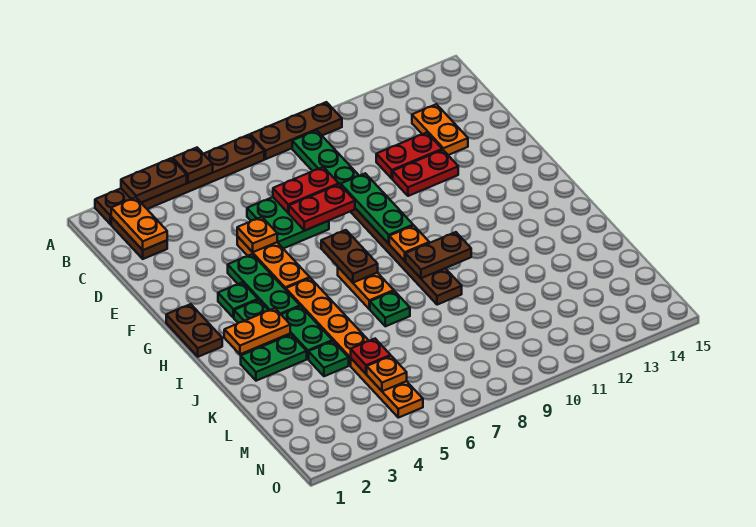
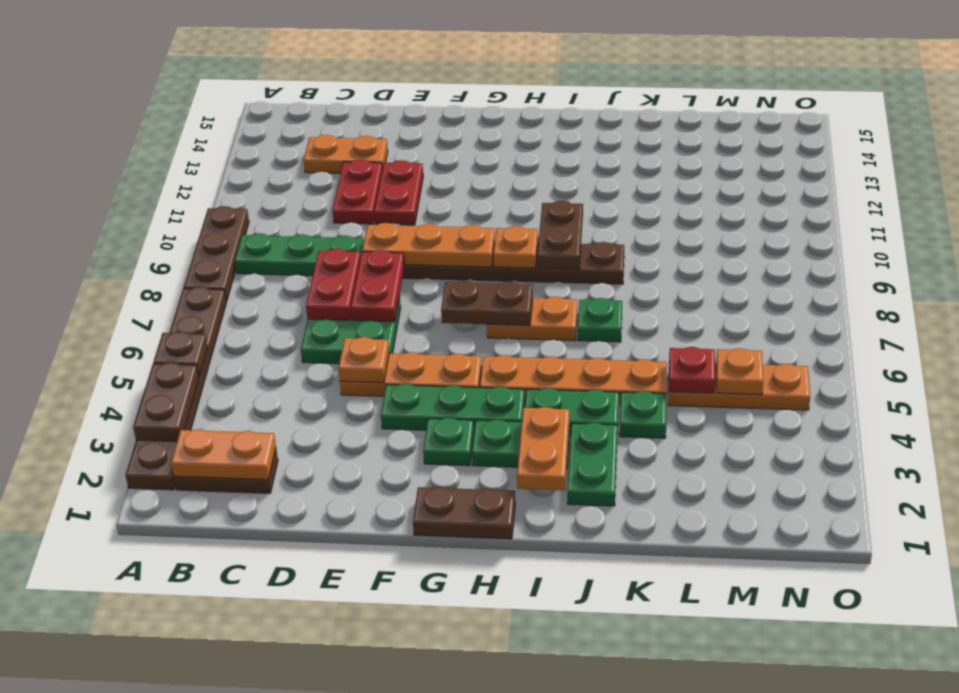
green plate E9:G9 level 2 -> orange plate E9:G9 level 2

